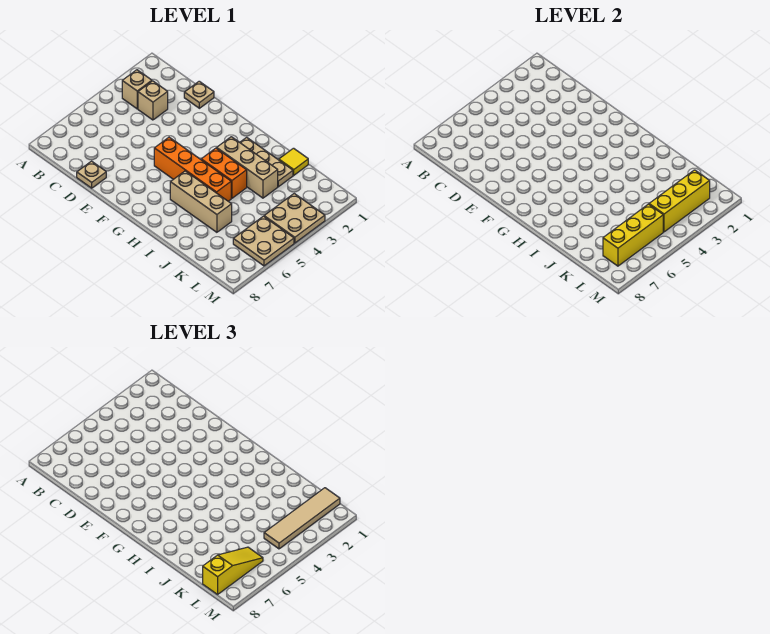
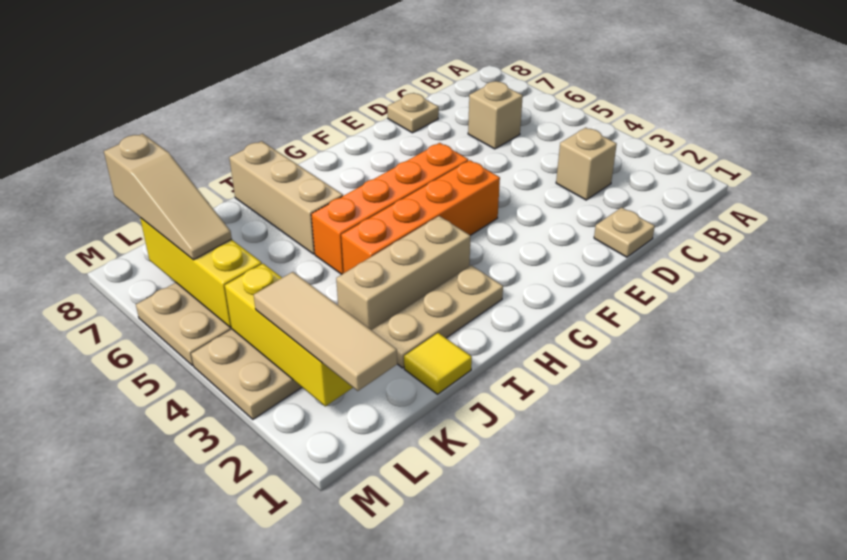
tan brick B3 level 1 -> tan brick C6 level 1
orange brick H4:I4 level 1 -> orange brick F4:I4 level 1
tan brick H6:J6 level 1 -> tan brick I6:I8 level 1
tan tile L1:L4 level 3 -> tan tile L1:L3 level 3
yellow slope L6:L8 level 3 top 8 -> tan slope L6:L8 level 3 top 8

